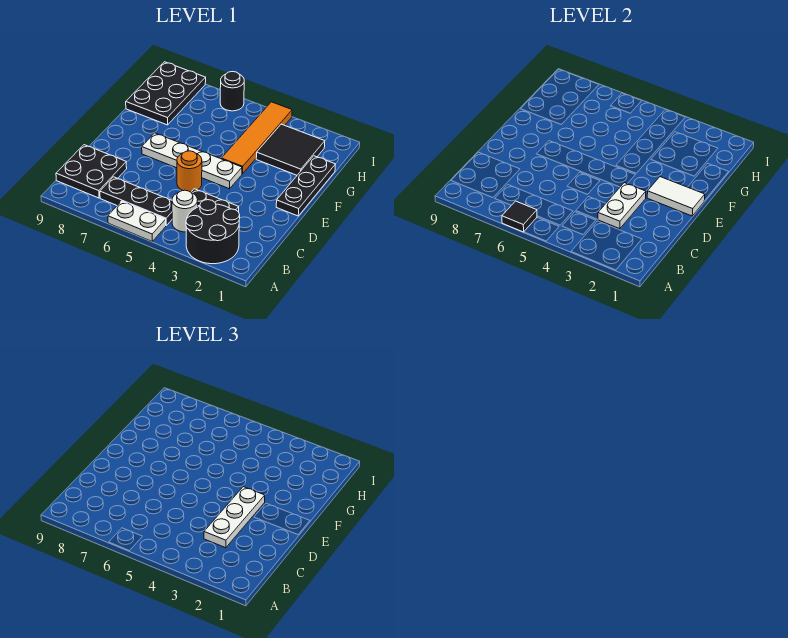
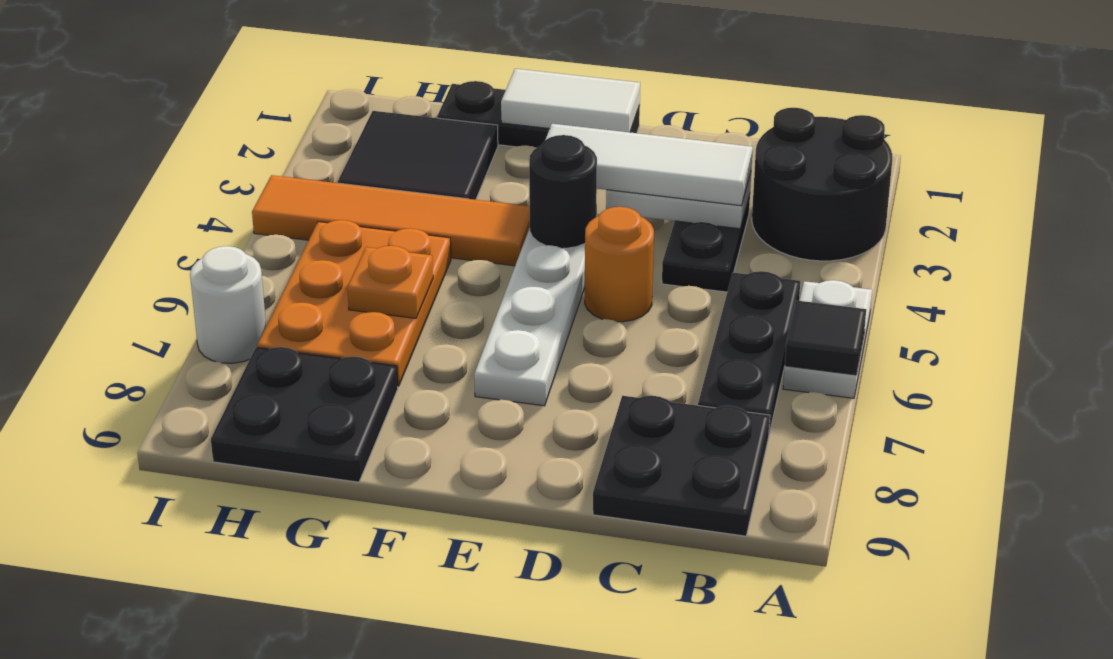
white round brick B4 level 1 -> white round brick I7 level 1
white plate C3:E3 level 3 -> white tile C3:E3 level 3
white tile E1:E2 level 2 -> white tile E1:F1 level 2
none -> orange plate G5:H7 level 1
none -> orange plate G6 level 2
black plate G8:I9 level 1 -> black plate G8:H9 level 1
black round brick I6 level 1 -> black round brick E4 level 2

